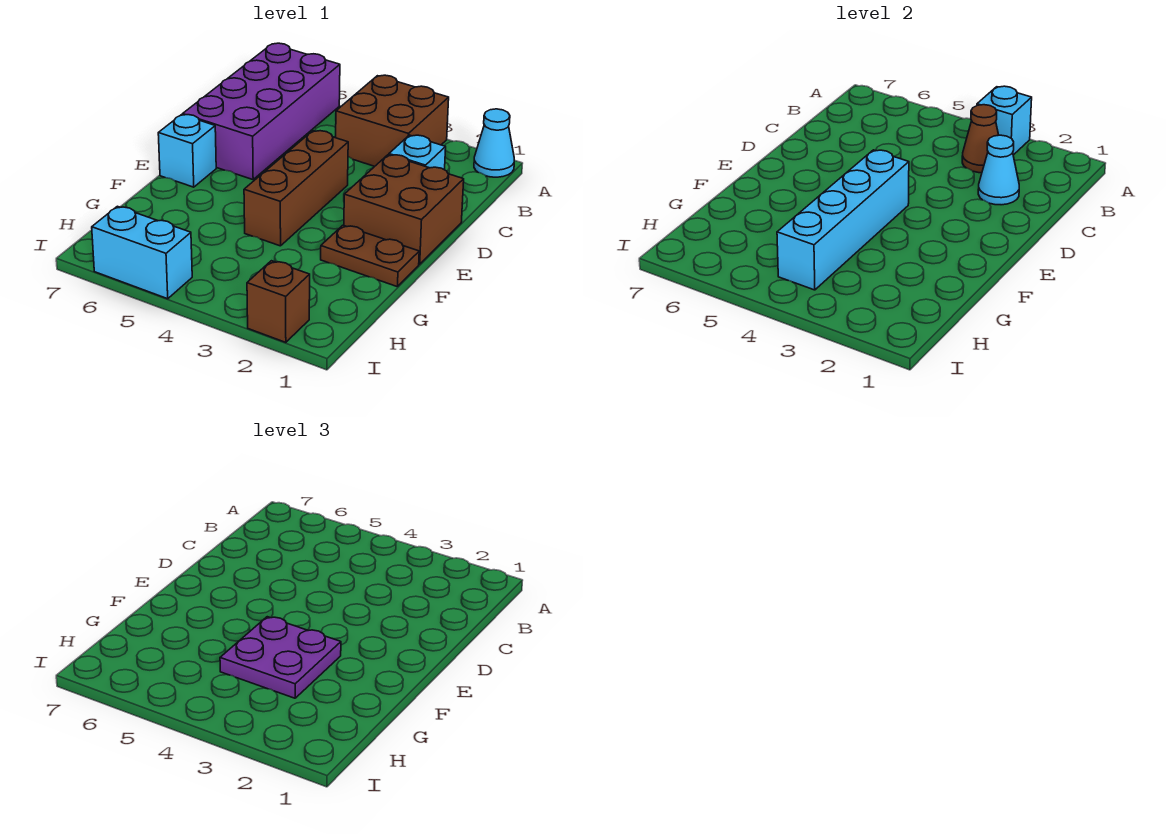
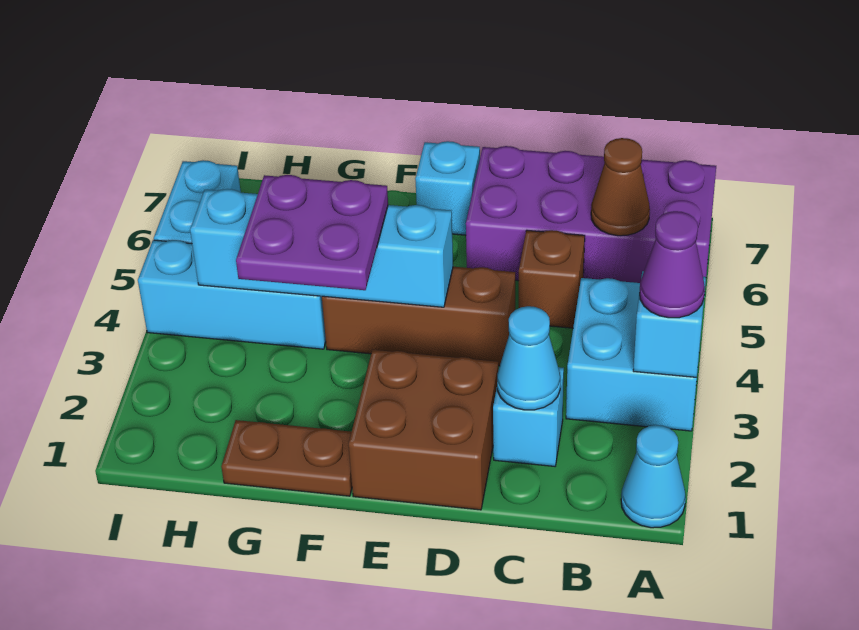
brown brick A3:B4 level 1 -> cyan brick A3:B4 level 1
none -> purple cone A3 level 3
brown cone B3 level 2 -> brown cone B6 level 2
brown plate F1:F2 level 1 -> brown plate F1:G1 level 1
none -> cyan brick G4:I4 level 1
brown brick I2 level 1 -> brown brick C5 level 1

